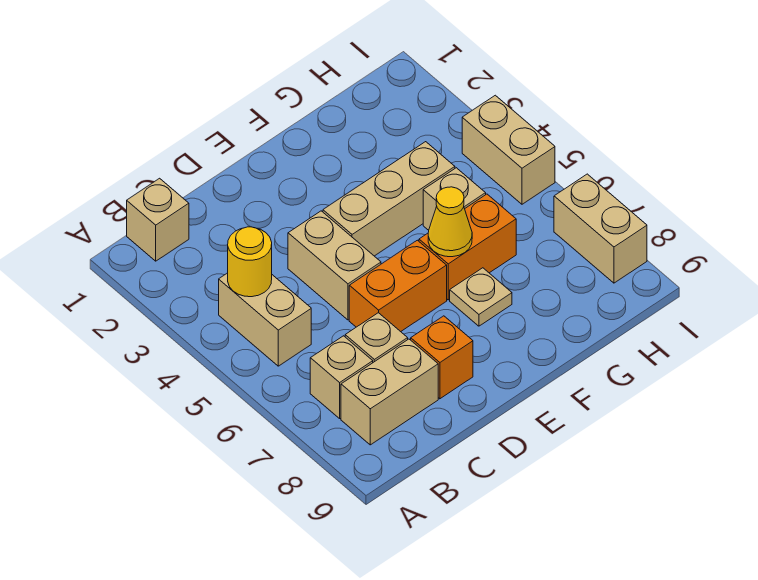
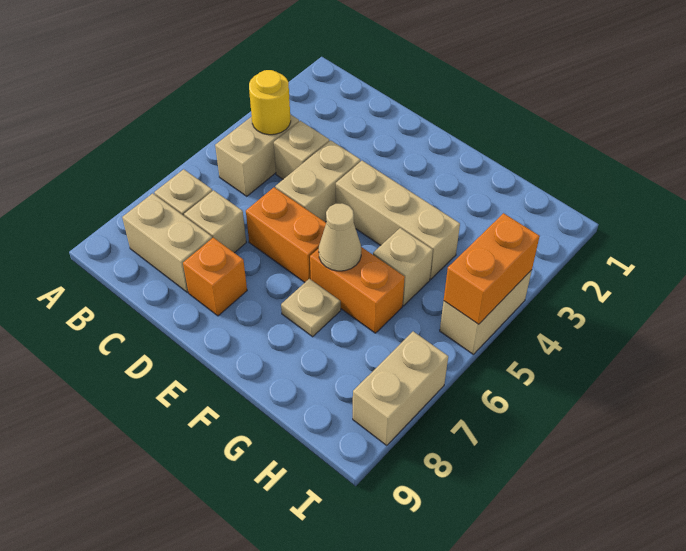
tan brick B1 level 1 -> tan brick C4 level 1
yellow cone F6 level 2 -> tan cone F6 level 2
none -> orange brick I4:I5 level 2

